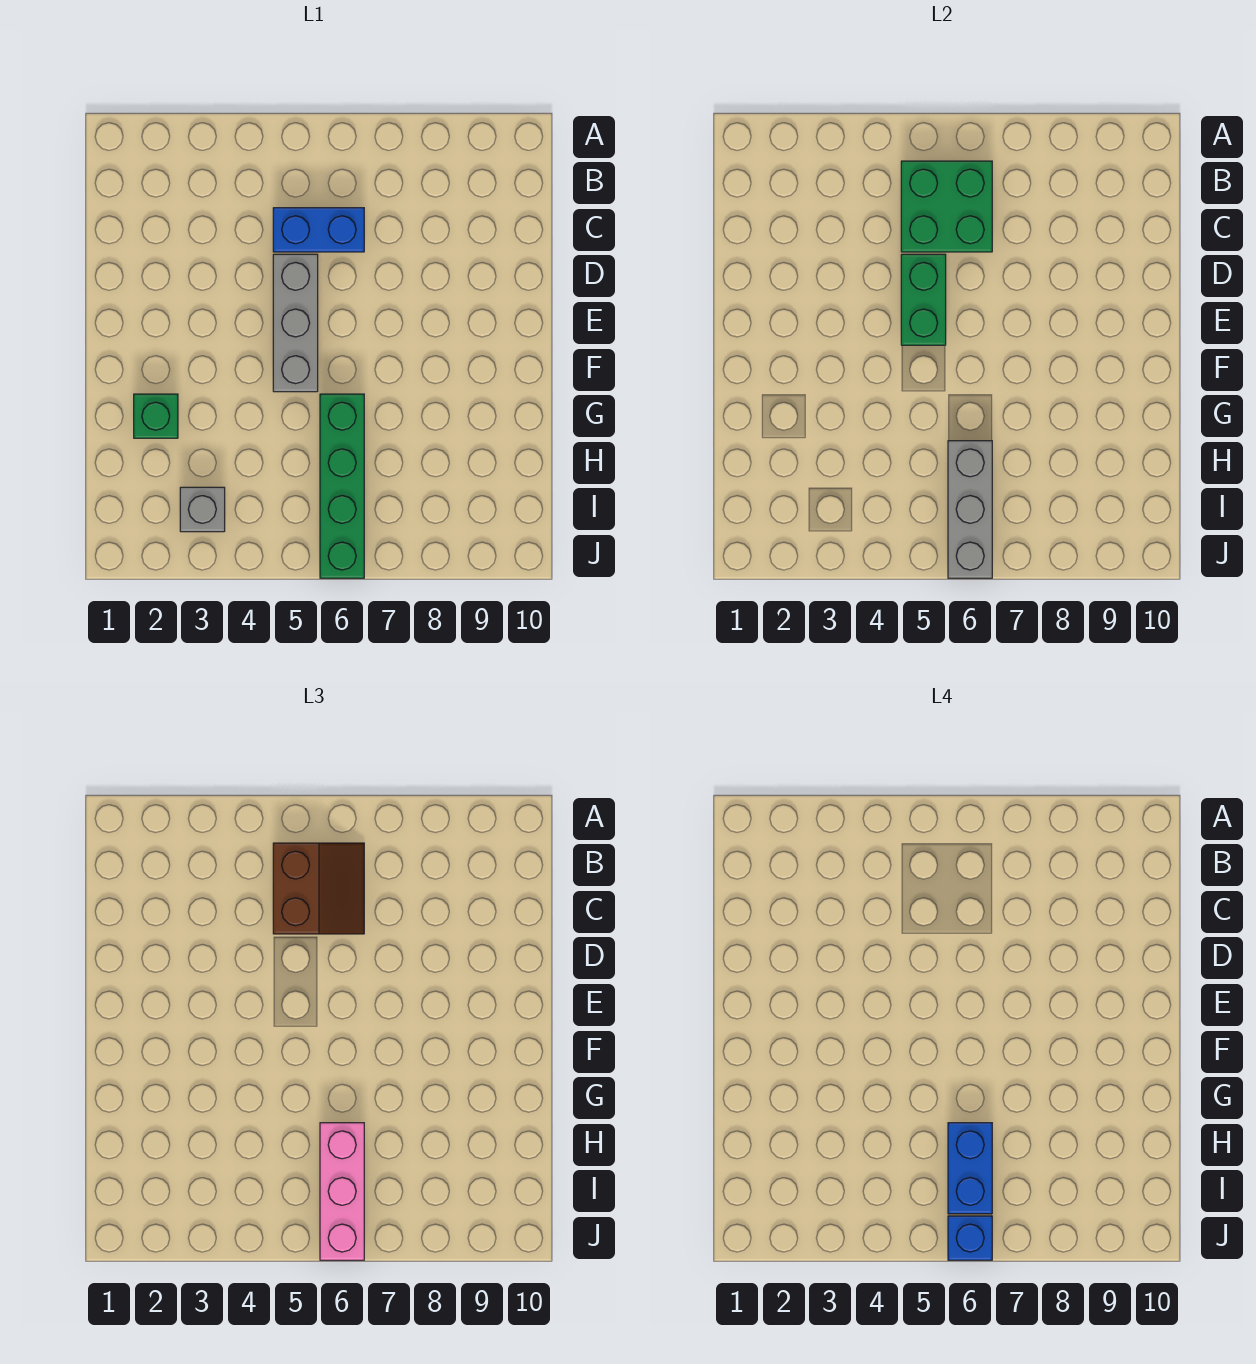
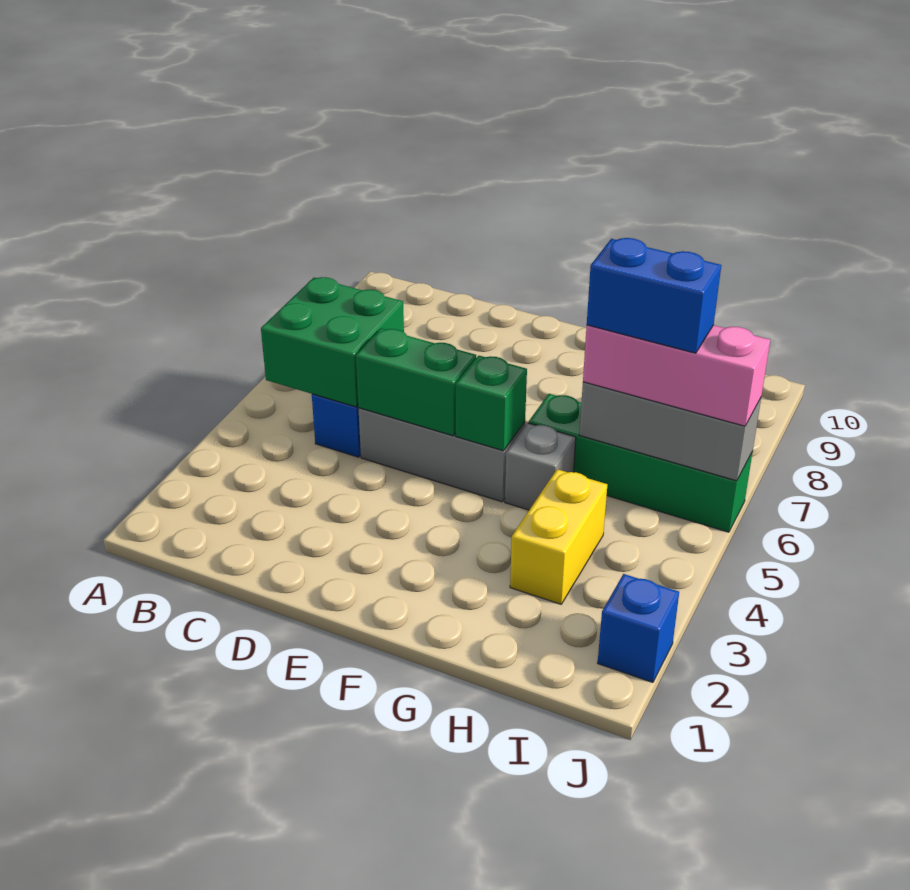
brown slope B5:C6 level 3 top 5 -> none
green brick G2 level 1 -> green brick F5 level 2
none -> yellow brick H3:H4 level 1
grey brick I3 level 1 -> grey brick G5 level 1
blue brick J6 level 4 -> blue brick J2 level 1

